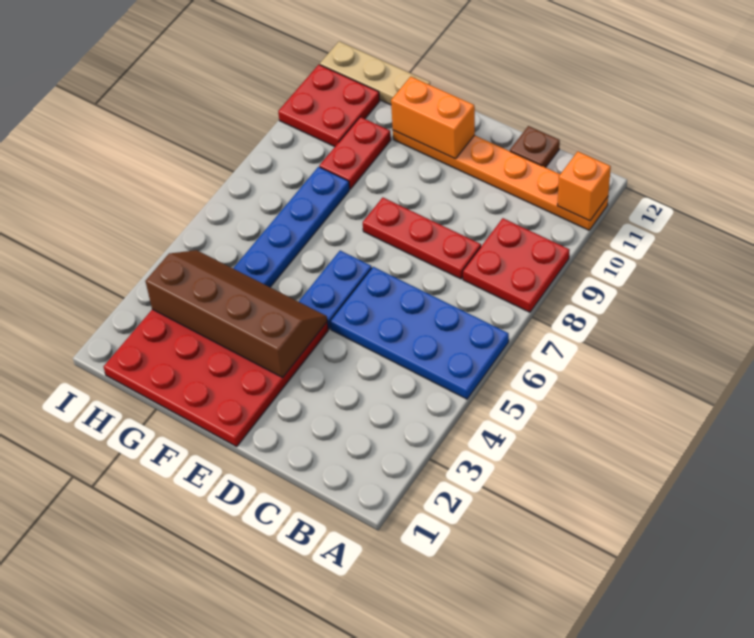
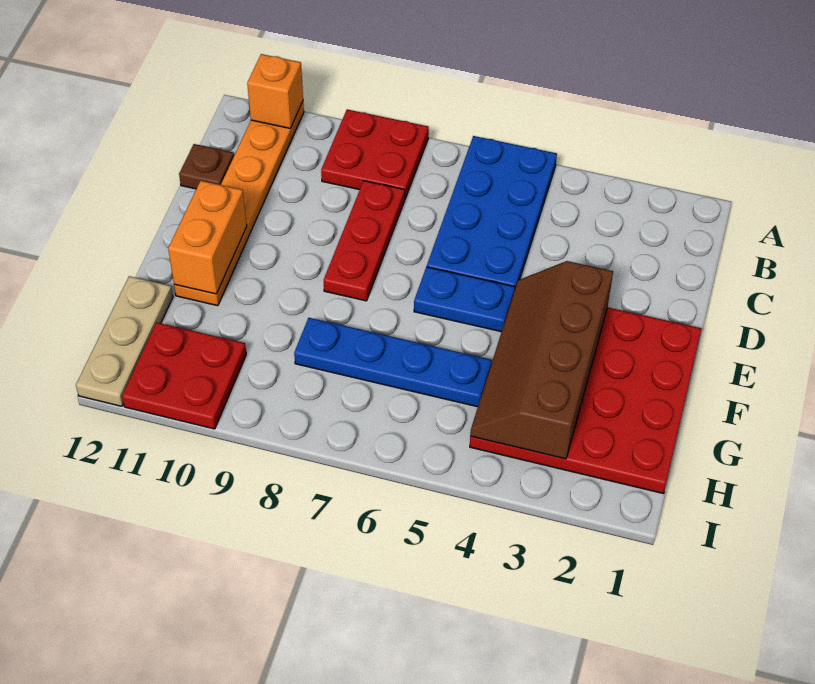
red plate G9:G10 level 1 -> none

